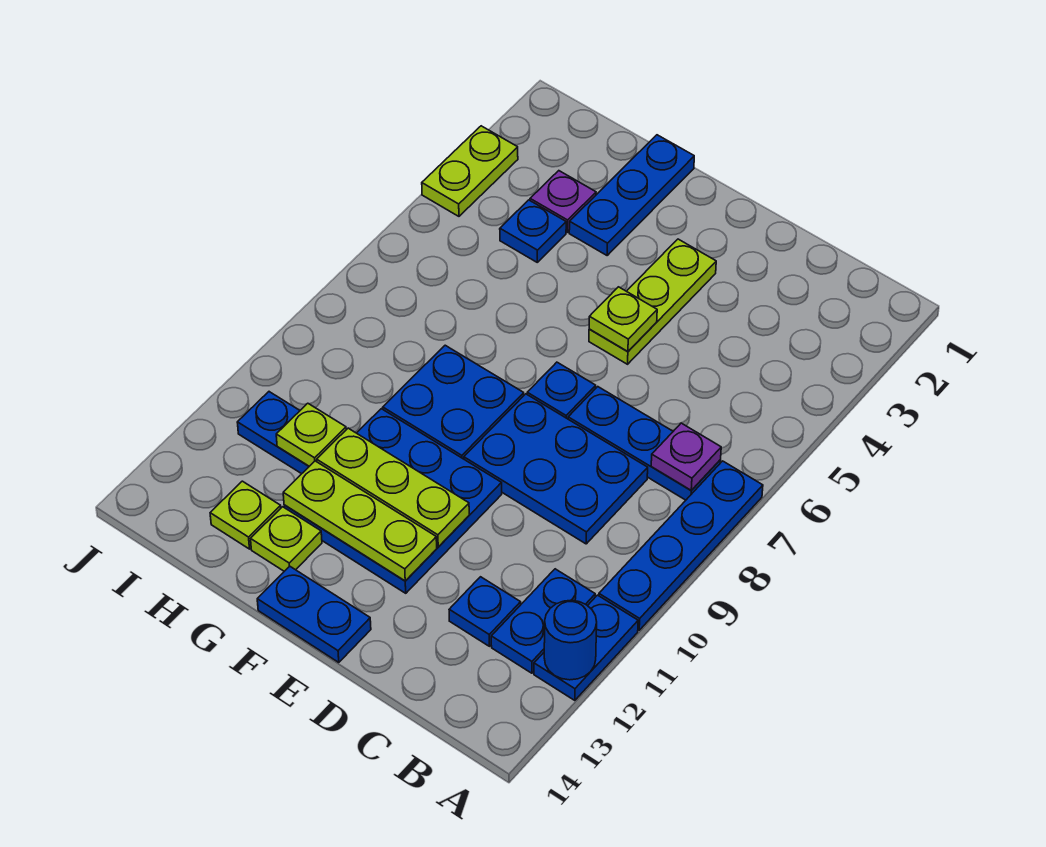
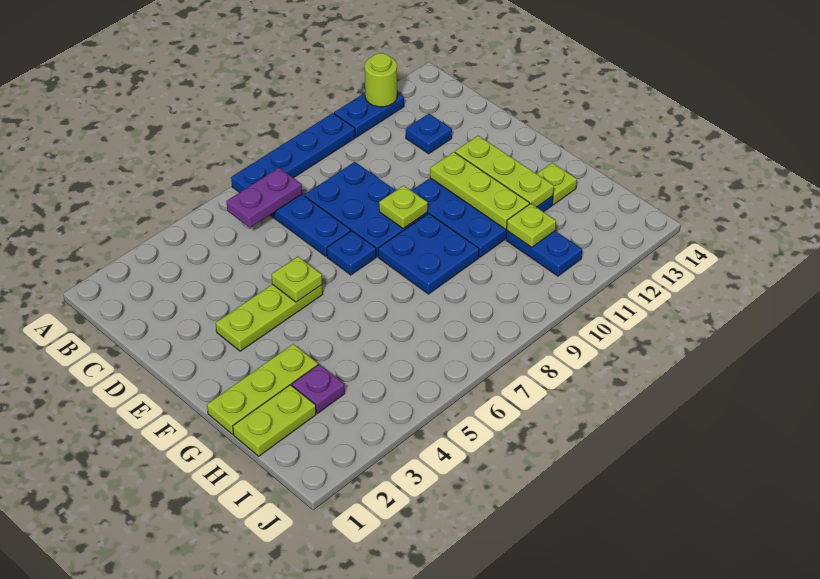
blue round brick A12 level 2 -> lime round brick A12 level 2
purple plate B7 level 2 -> purple plate B6:B7 level 2
blue plate B11:B12 level 1 -> none
blue plate E14:F14 level 1 -> none
blue plate G1:G3 level 1 -> lime plate G1:G3 level 1
blue plate H4 level 1 -> none
lime plate H13 level 1 -> lime plate E9 level 2
lime plate J3:J4 level 1 -> lime plate H1:H2 level 1

